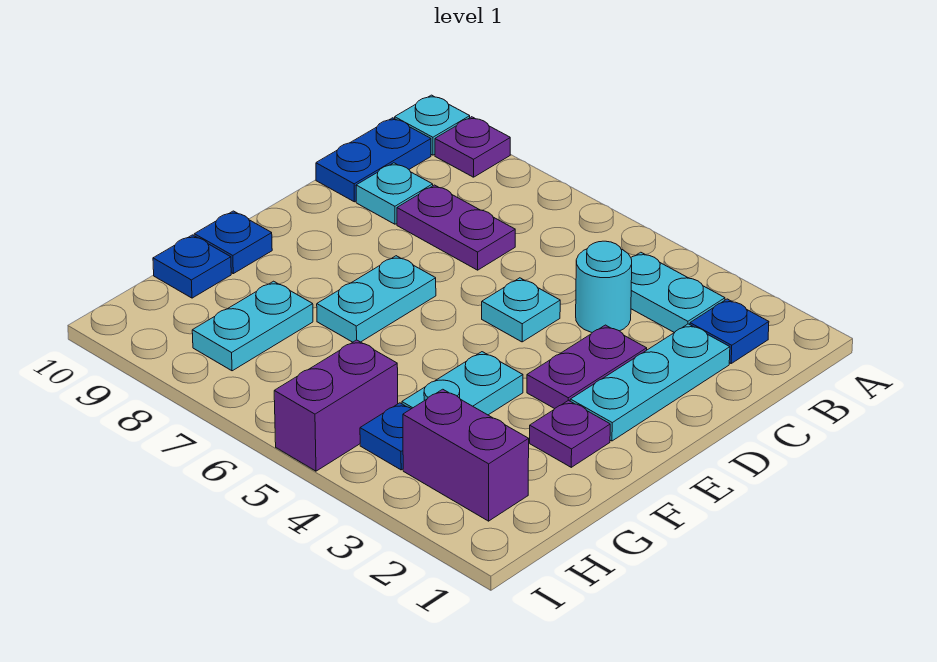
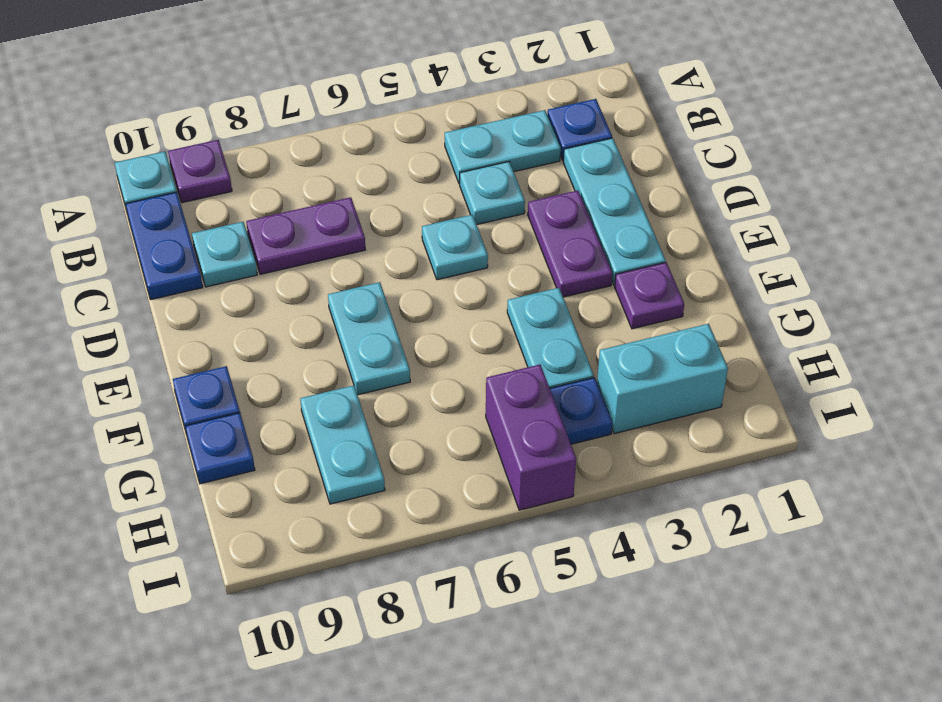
cyan round brick C4 level 1 -> cyan plate C4 level 1
purple brick H2:H3 level 1 -> cyan brick H2:H3 level 1

